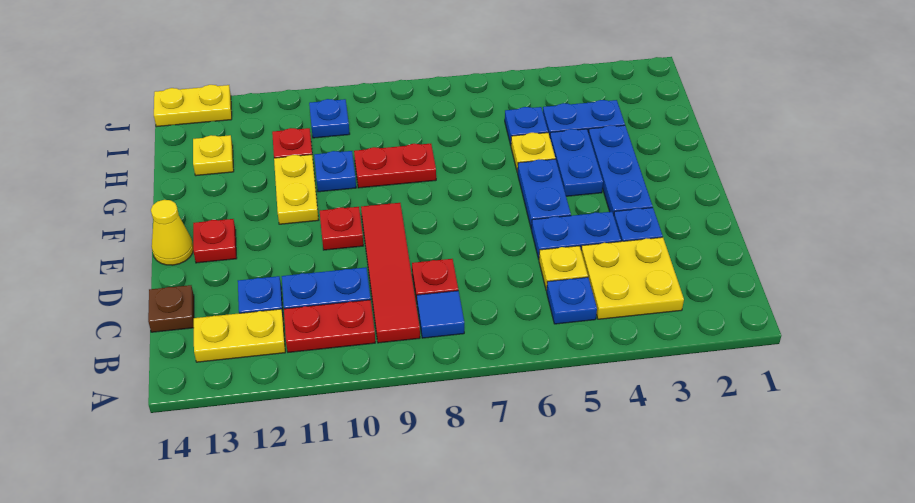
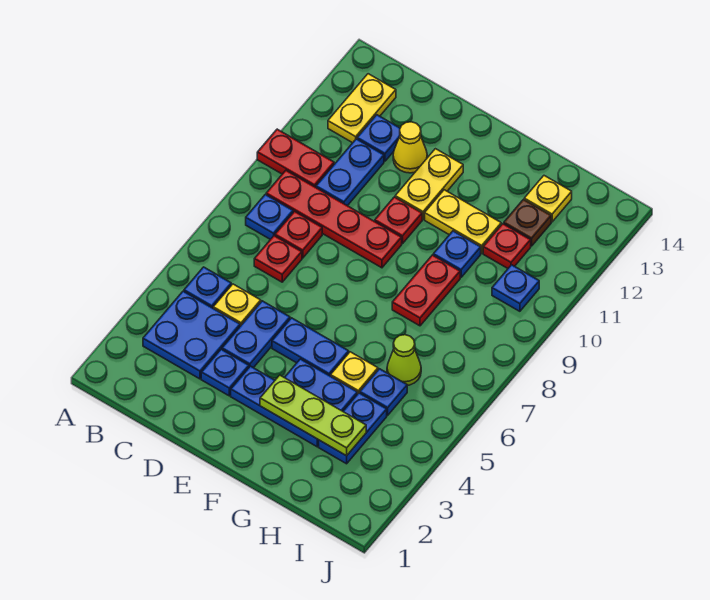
yellow plate B3:C4 level 1 -> blue plate B3:C4 level 1
blue tile B8 level 1 -> blue plate B8 level 1
red tile B9:E9 level 1 -> red plate B9:E9 level 1
red plate B10:B11 level 1 -> red plate A10:B10 level 1
brown plate C14 level 1 -> brown plate H12 level 1
red plate E13 level 1 -> red plate C7 level 1
yellow cone E14 level 1 -> yellow cone D12 level 1
none -> lime plate F3:H3 level 2
none -> lime cone H6 level 1
yellow plate J13:J14 level 1 -> yellow plate E11:E12 level 1

